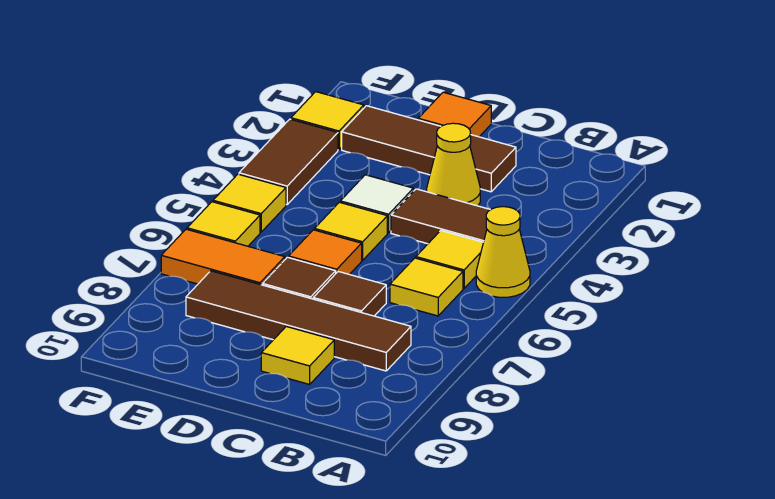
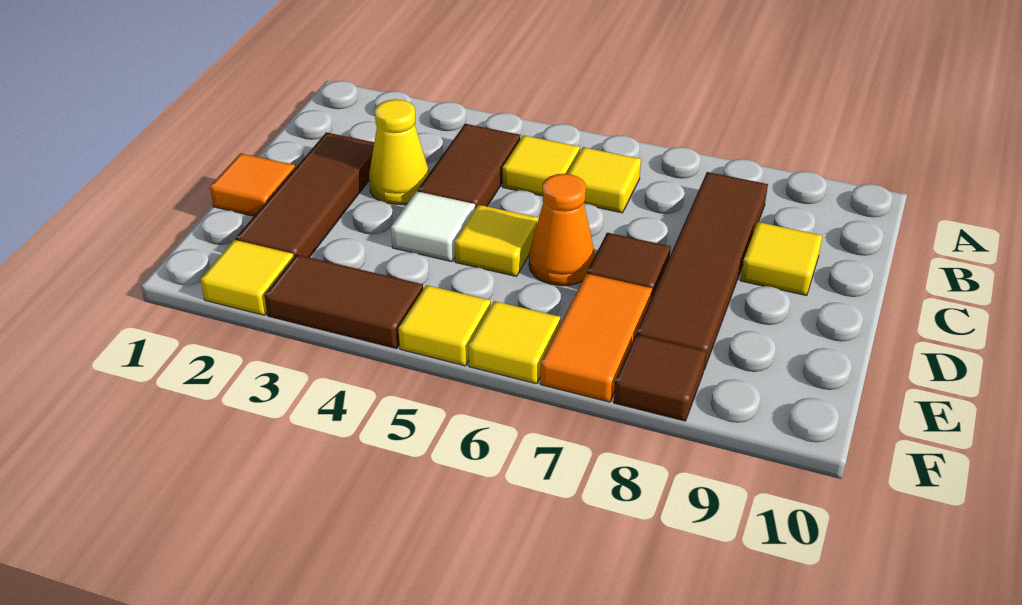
yellow cone A5 level 1 -> none
brown tile C7 level 1 -> brown tile F8 level 1
orange tile D6 level 1 -> orange cone D6 level 1

